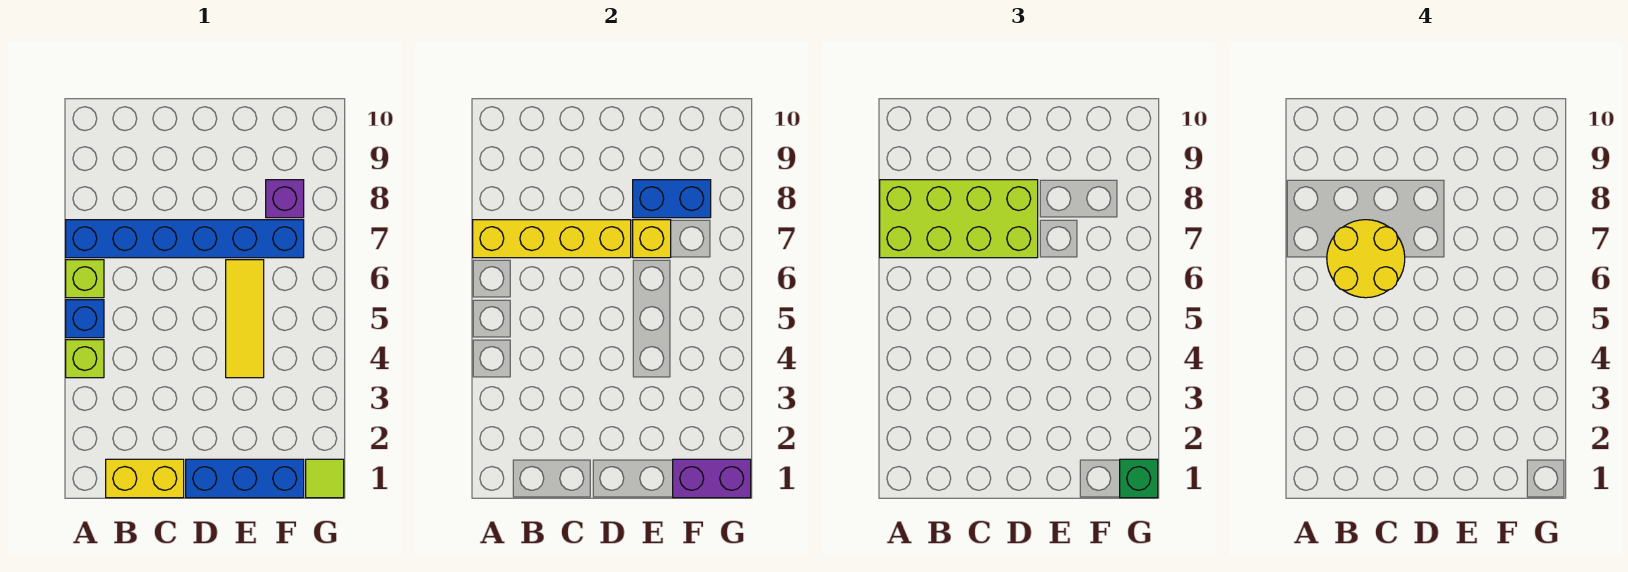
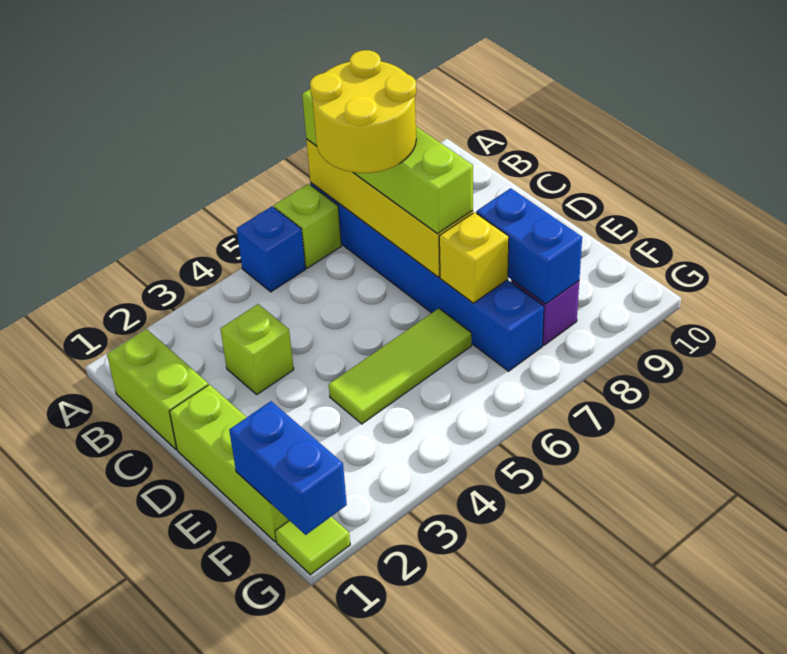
lime brick A4 level 1 -> lime brick C3 level 1
lime brick A7:D8 level 3 -> lime brick A7:D7 level 3
yellow brick B1:C1 level 1 -> lime brick B1:C1 level 1
blue brick D1:F1 level 1 -> lime brick D1:F1 level 1
yellow tile E4:E6 level 1 -> lime tile E4:E6 level 1
purple brick F1:G1 level 2 -> blue brick F1:G1 level 2
green brick G1 level 3 -> none

